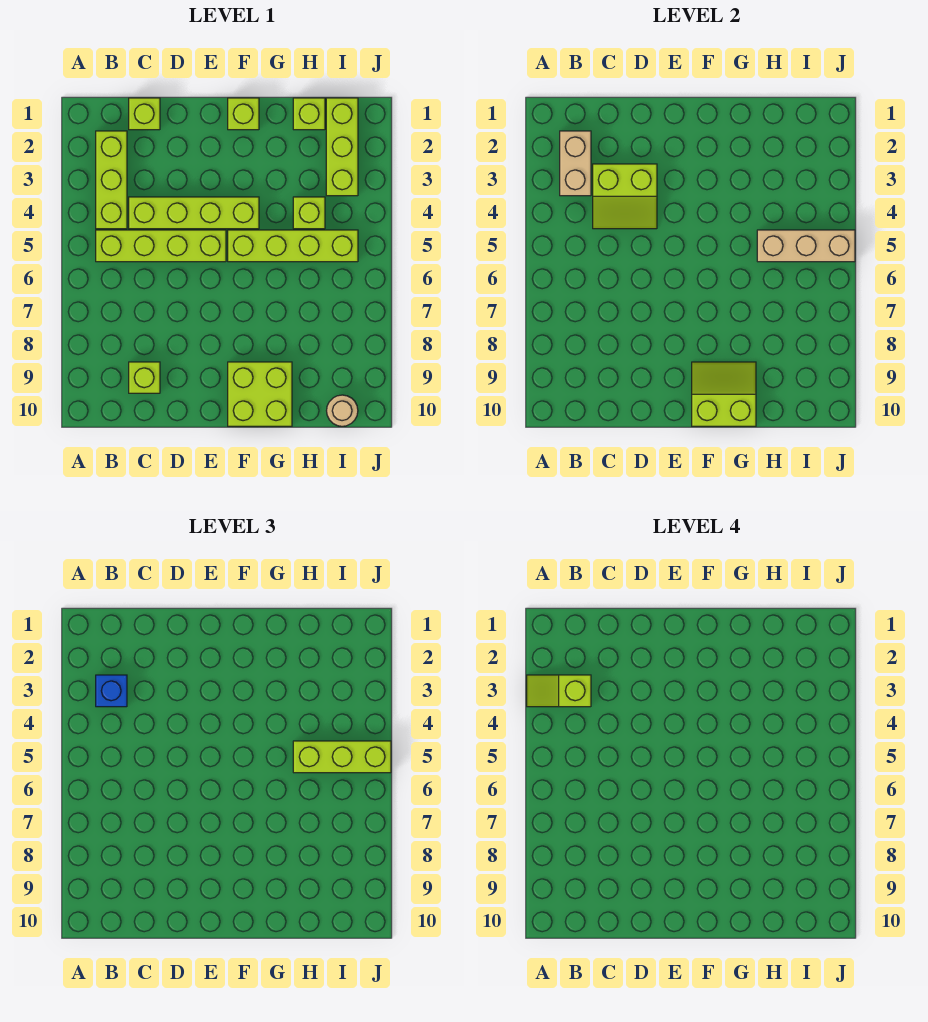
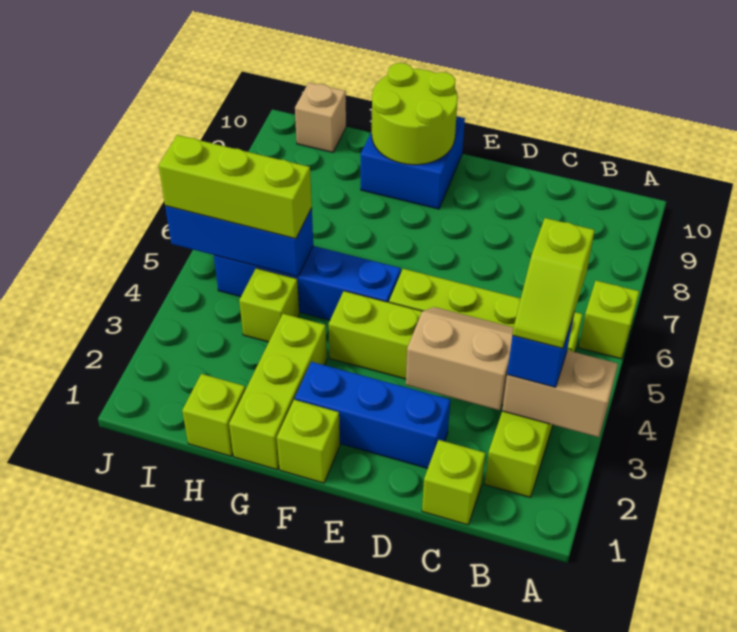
lime slope A3:B3 level 4 top B -> lime slope B3:B4 level 4 top 4
tan brick B2:B3 level 2 -> tan brick A3:B3 level 2
lime slope C3:D4 level 2 top 3 -> tan slope C3:D4 level 2 top 3
lime brick C9 level 1 -> lime brick A6 level 1
none -> blue brick D2:F2 level 1
lime brick F5:I5 level 1 -> blue brick F5:I5 level 1
lime brick F9:G10 level 1 -> blue brick F9:G10 level 1
lime slope F9:G10 level 2 top 10 -> lime round brick F9:G10 level 2
tan brick H5:J5 level 2 -> blue brick H5:J5 level 2
lime brick I1:I3 level 1 -> lime brick G1:G3 level 1
tan round brick I10 level 1 -> tan brick I10 level 1

